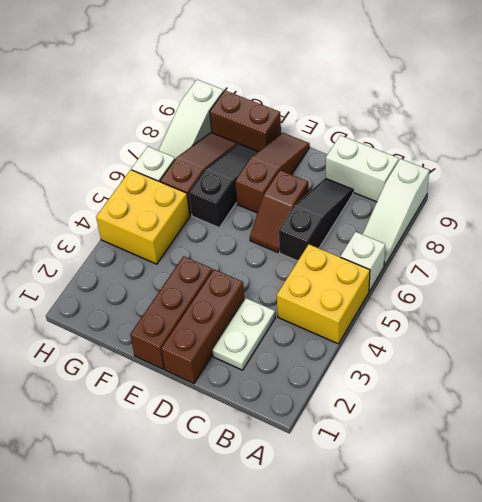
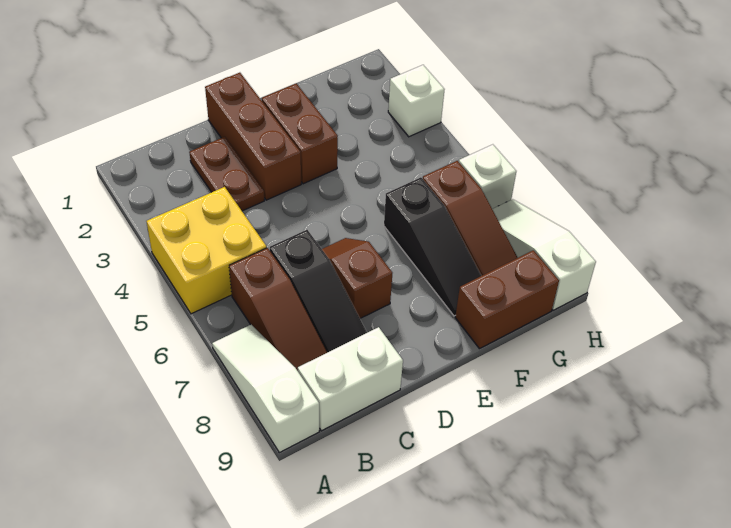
white brick A6 level 1 -> white brick H3 level 1
white plate C2:C3 level 1 -> brown plate C2:C3 level 1
brown brick E1:E3 level 1 -> brown brick E2:E3 level 1
brown slope E7:E9 level 1 top 7 -> brown slope B6:B8 level 1 top 6
yellow brick G4:H5 level 1 -> none

